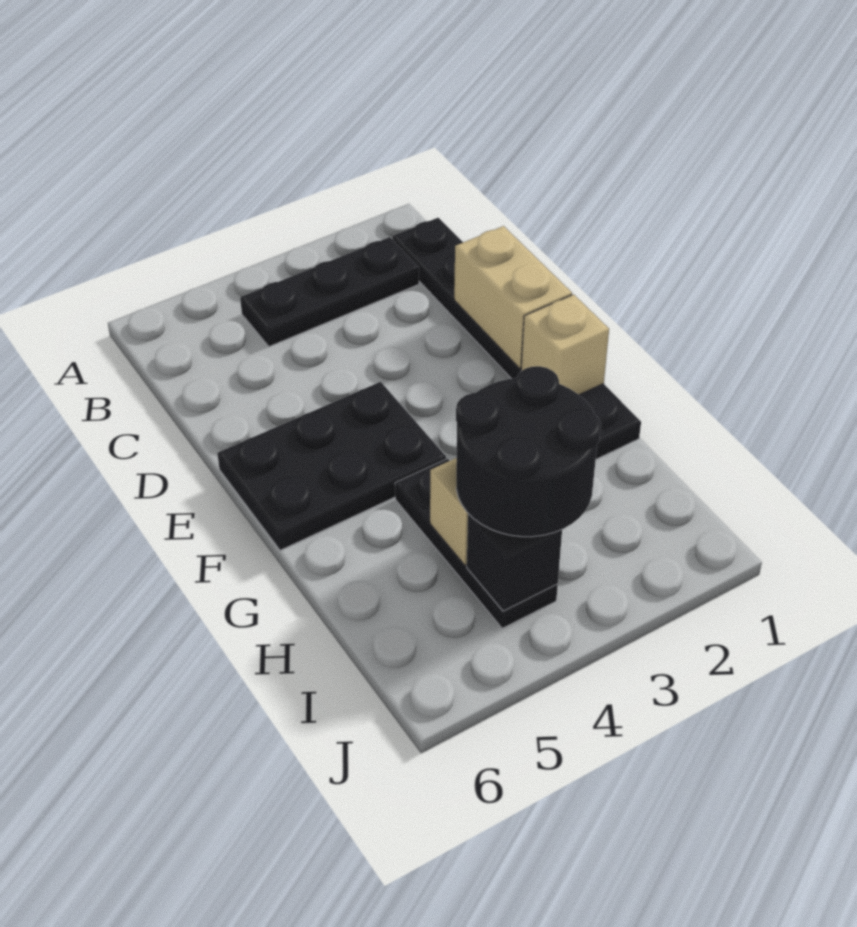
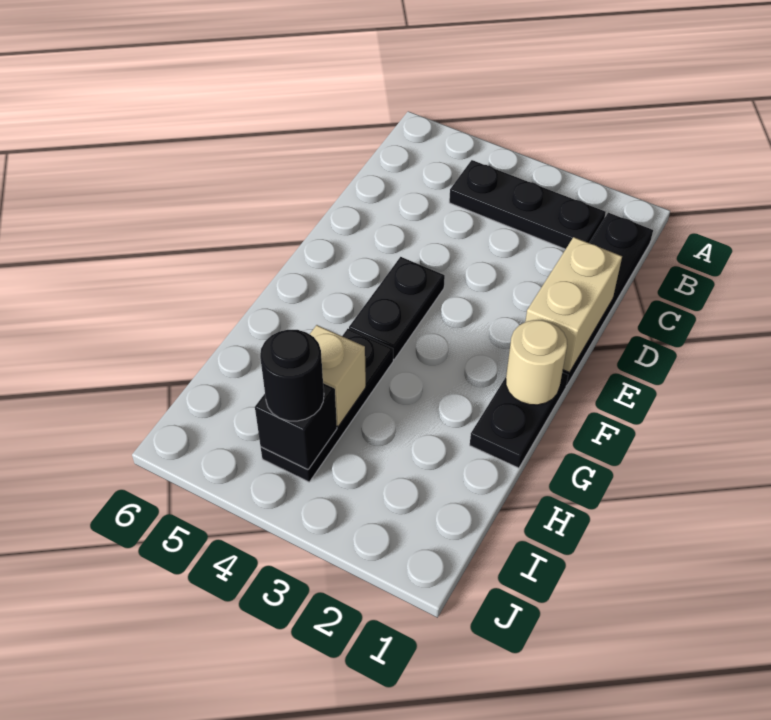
black plate E4:F6 level 1 -> black plate E4:F4 level 1
tan brick F1 level 2 -> tan round brick F1 level 2
black round brick H3:I4 level 3 -> black round brick I4 level 3

